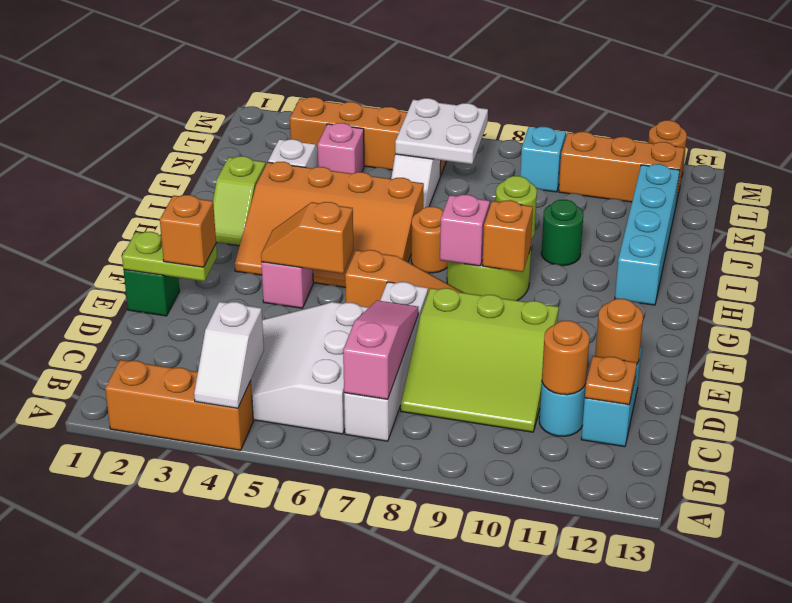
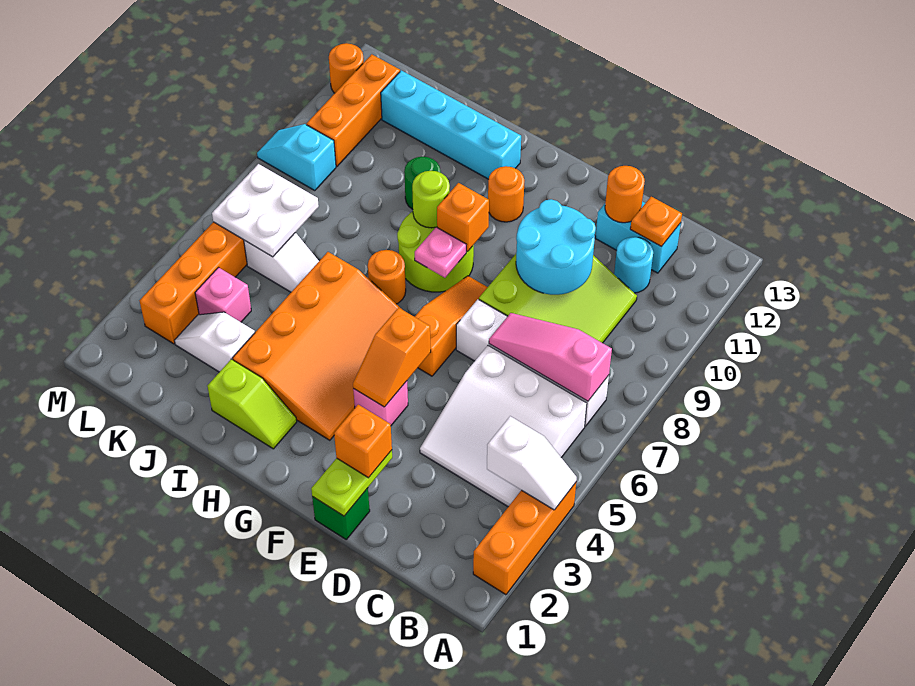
orange round brick C11 level 2 -> orange round brick G11 level 1
none -> cyan round brick D9:E10 level 2
pink brick G8 level 2 -> pink plate G8 level 2

